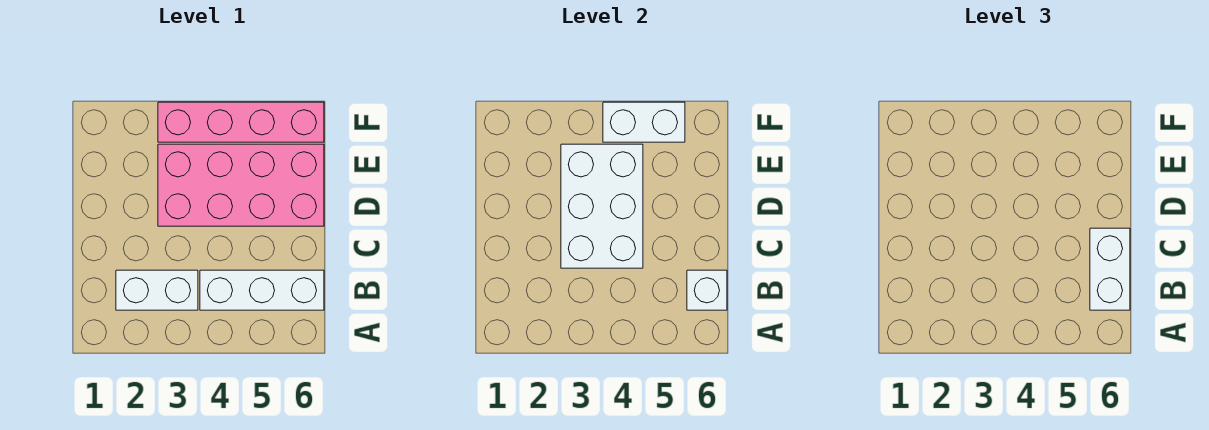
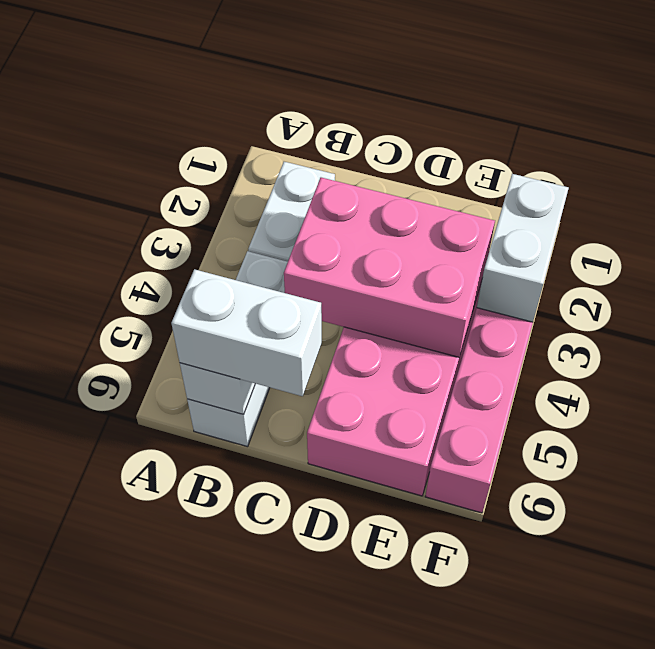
white brick C3:E4 level 2 -> pink brick C3:E4 level 2
white brick F4:F5 level 2 -> white brick F2:F3 level 2

